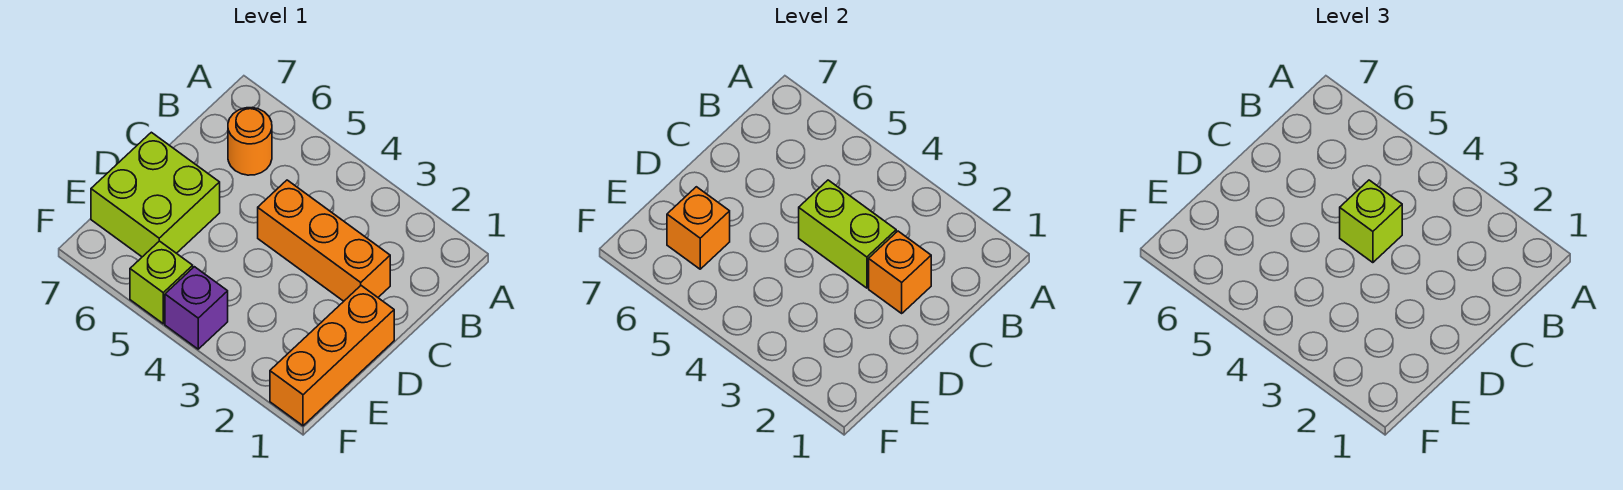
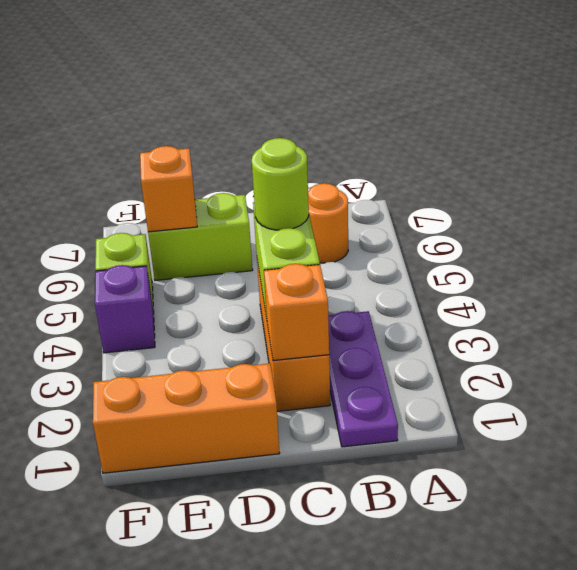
none -> purple plate B1:B3 level 1
lime brick C4 level 3 -> lime round brick C4 level 3
lime brick D6:E7 level 1 -> lime brick D6:E6 level 1

